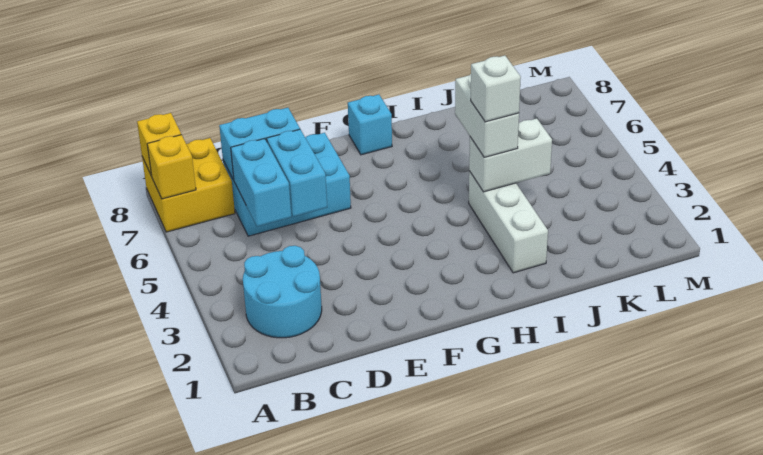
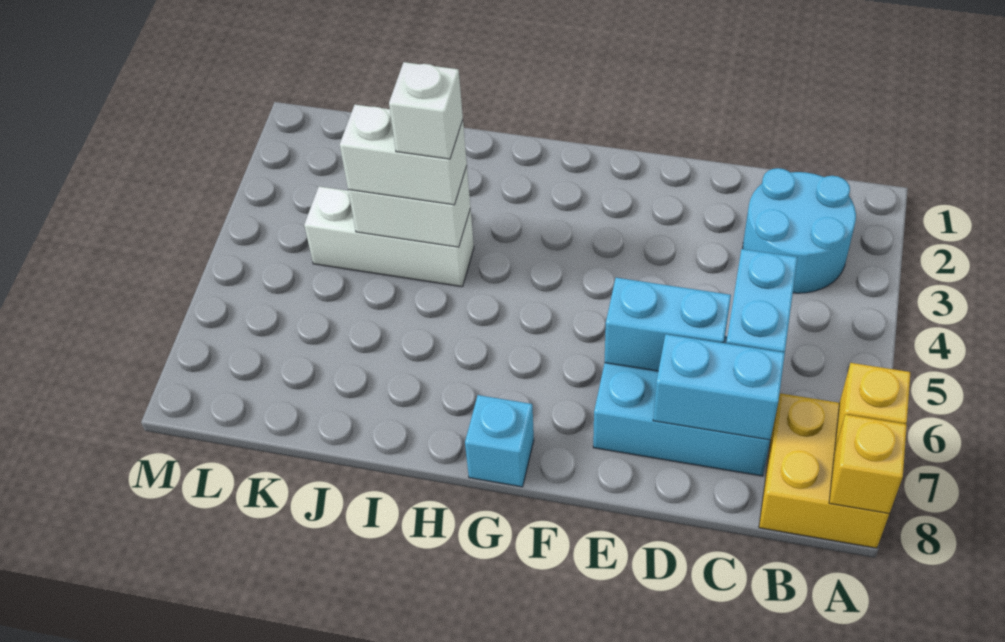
cyan brick D5:D6 level 2 -> cyan brick D6:E6 level 2
white brick I2:I4 level 1 -> white brick I4:K4 level 1
white brick I4:I5 level 3 -> white brick I4:J4 level 3

